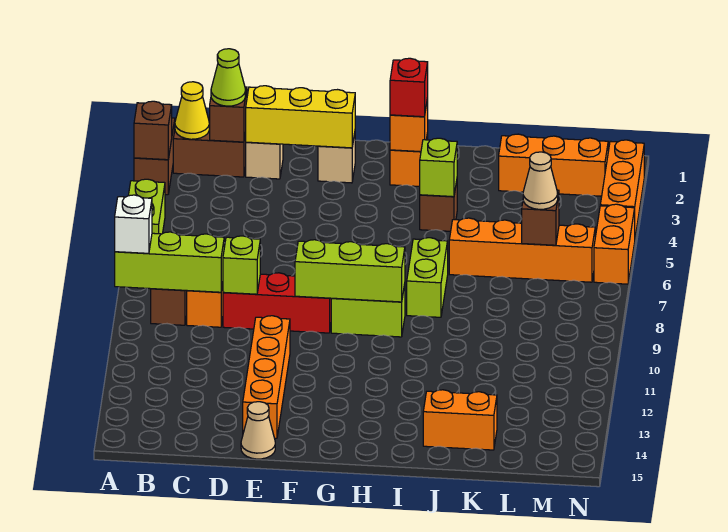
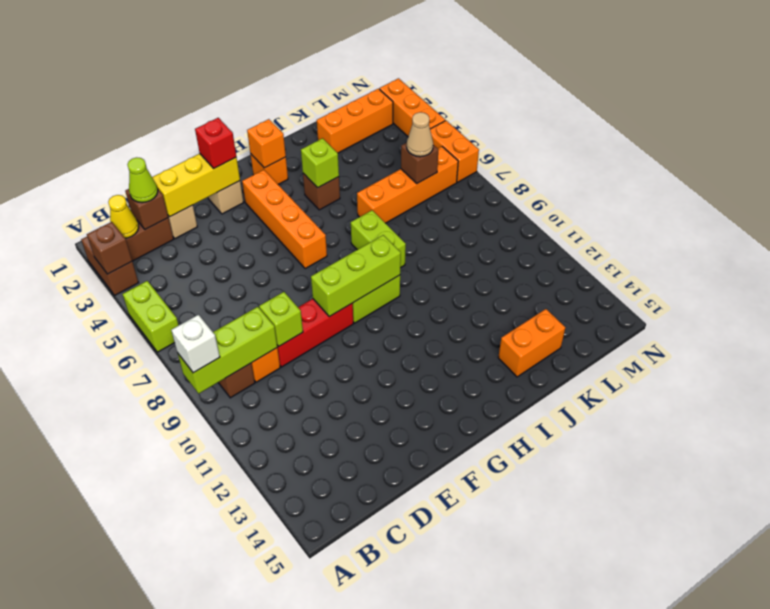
orange brick E11:E14 level 1 -> orange brick G3:G6 level 1
tan cone E15 level 1 -> none
red brick H2 level 3 -> red brick F2 level 3

